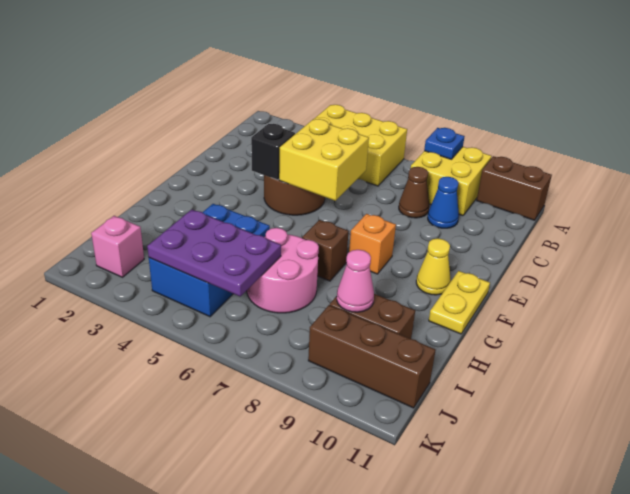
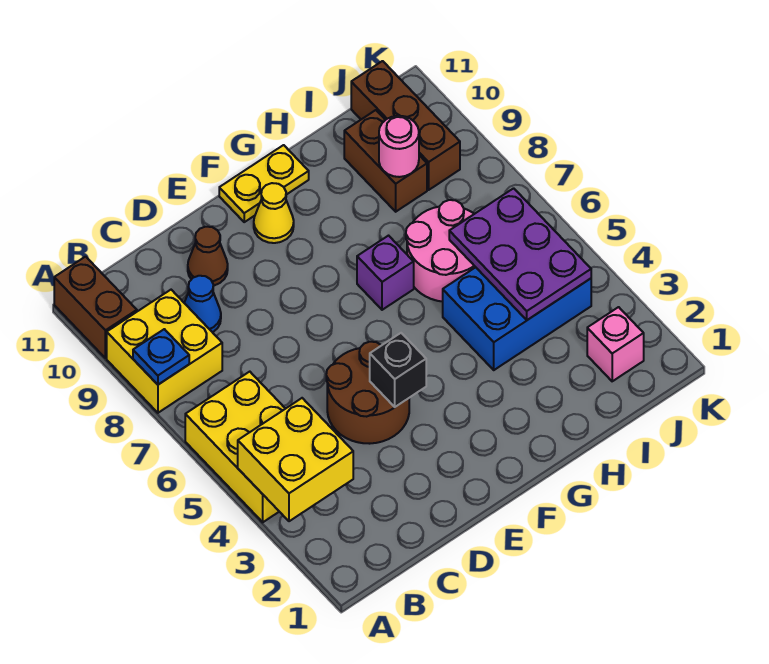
brown cone C8 level 1 -> brown cone D10 level 1
yellow brick D5:E6 level 2 -> yellow brick A3:B4 level 2
orange brick F8 level 1 -> none
brown brick G7 level 1 -> purple brick G7 level 1
pink cone I9 level 2 -> pink round brick I9 level 2

